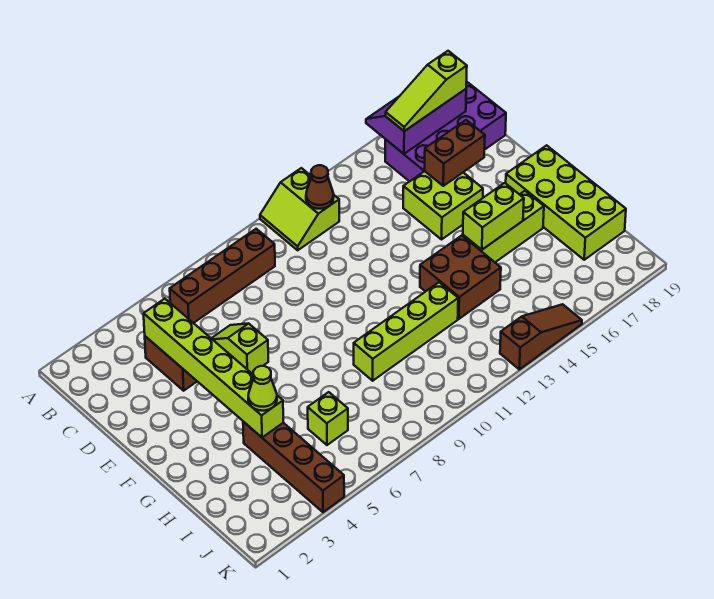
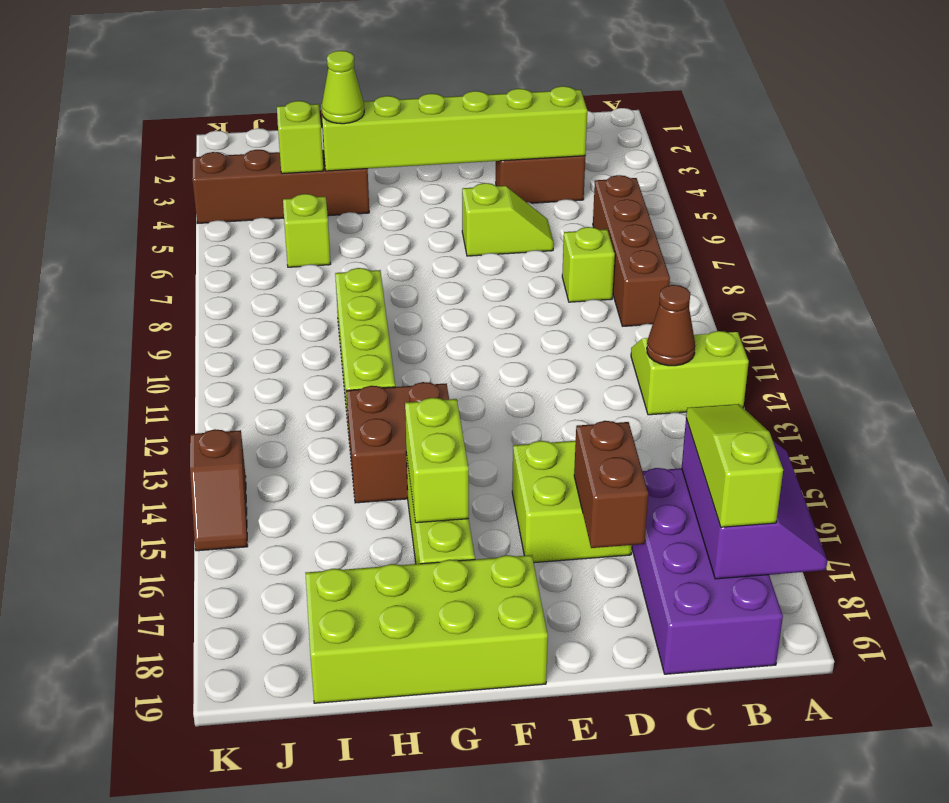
none -> lime brick C8 level 1
none -> lime brick I4 level 2
brown slope K13:K15 level 1 top 13 -> brown slope K14:K15 level 1 top 14

